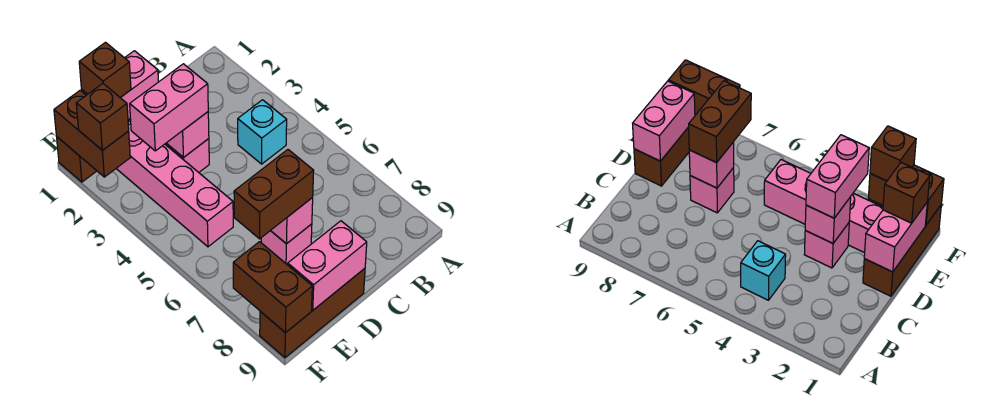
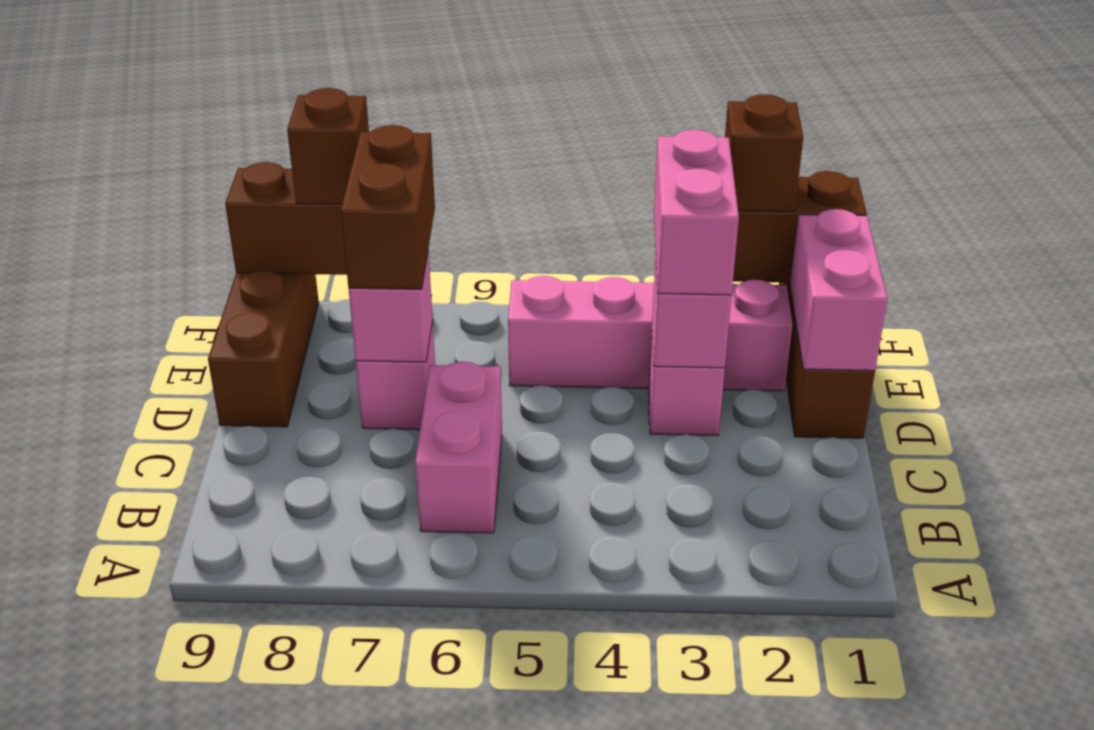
cyan brick B4 level 1 -> none
pink brick D9:E9 level 2 -> pink brick B6:C6 level 1
brown brick E1 level 3 -> brown brick F8 level 3

